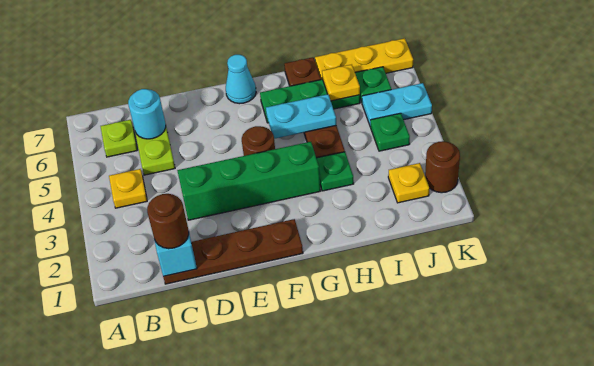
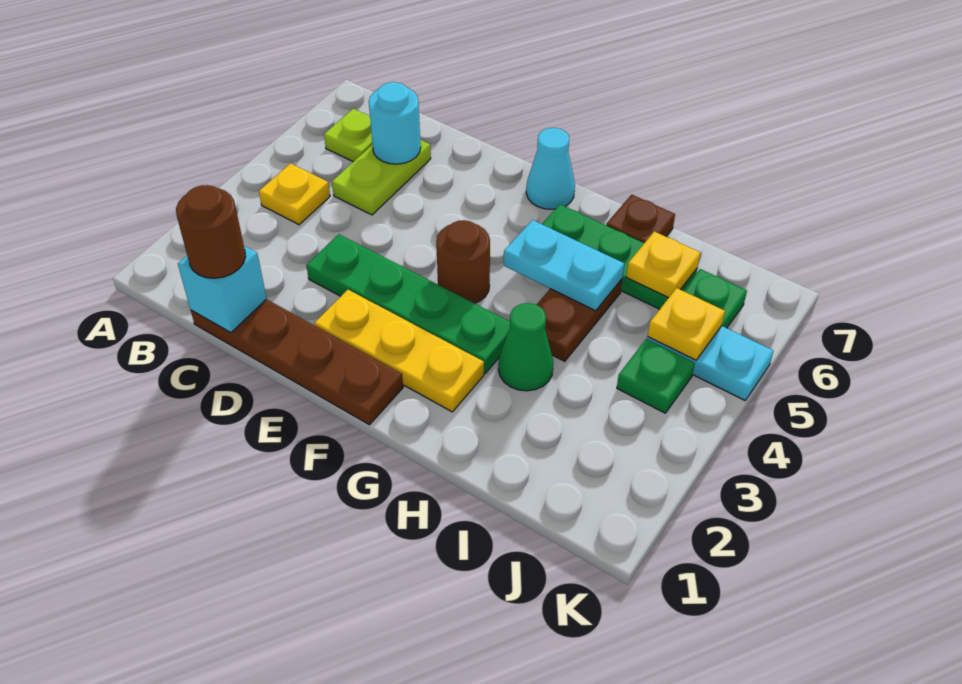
green brick D3:G3 level 1 -> green plate D3:G3 level 1
green plate H3 level 1 -> green cone H3 level 1
yellow plate I7:K7 level 1 -> yellow plate E2:G2 level 1
yellow plate J2 level 1 -> yellow plate J5 level 2
brown round brick K2 level 1 -> none

